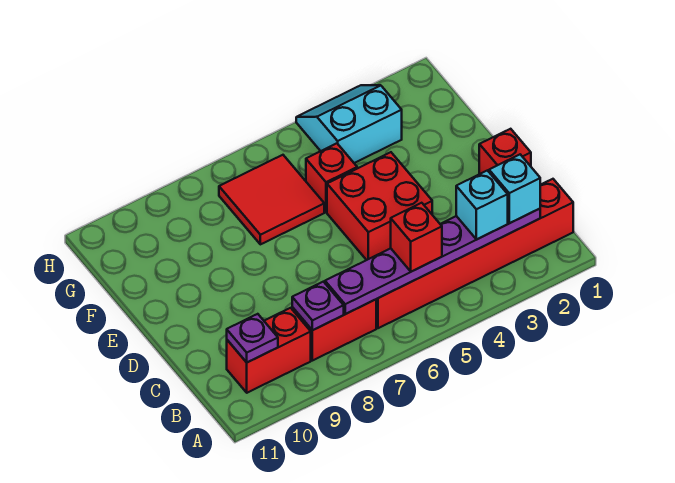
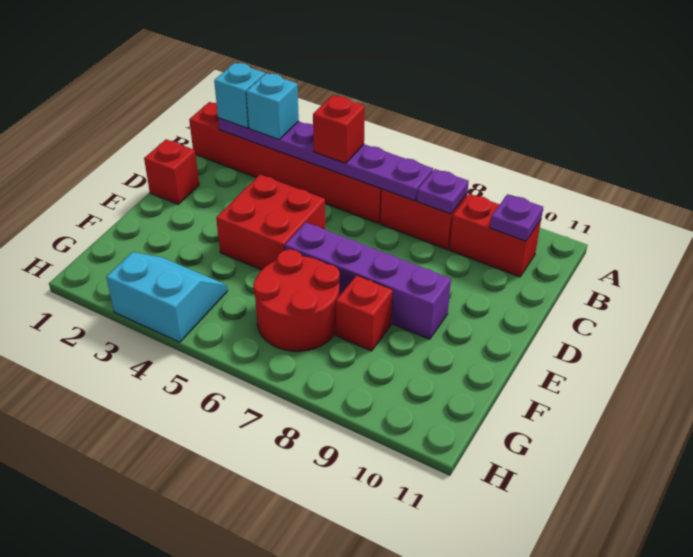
none -> purple brick E6:E9 level 1
red brick F5 level 1 -> red brick F8 level 1
red tile F6:G7 level 1 -> red round brick F6:G7 level 1
cyan slope G3:H4 level 1 top G -> cyan slope G3:H4 level 1 top H

